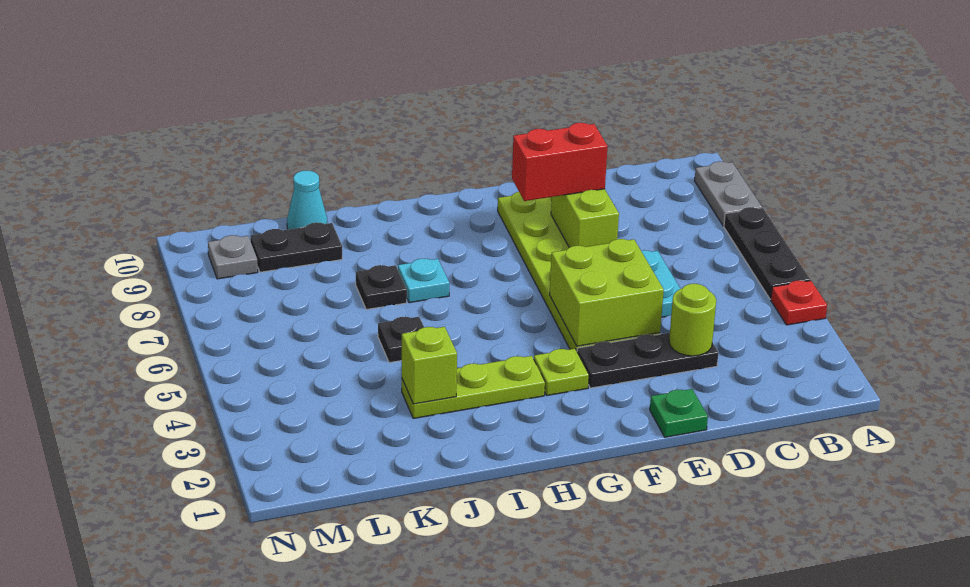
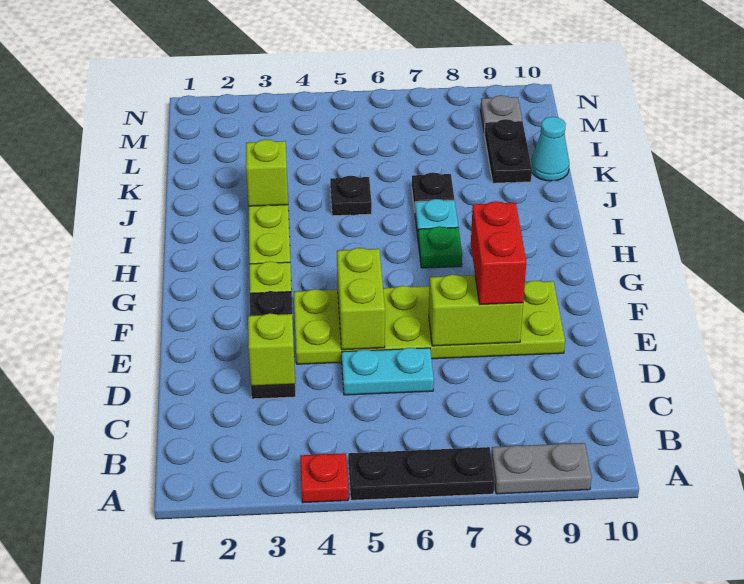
lime round brick D3 level 2 -> lime brick D3 level 2
green plate E1 level 1 -> green plate H7 level 1
lime brick E4:F5 level 2 -> lime brick E5:F5 level 2

